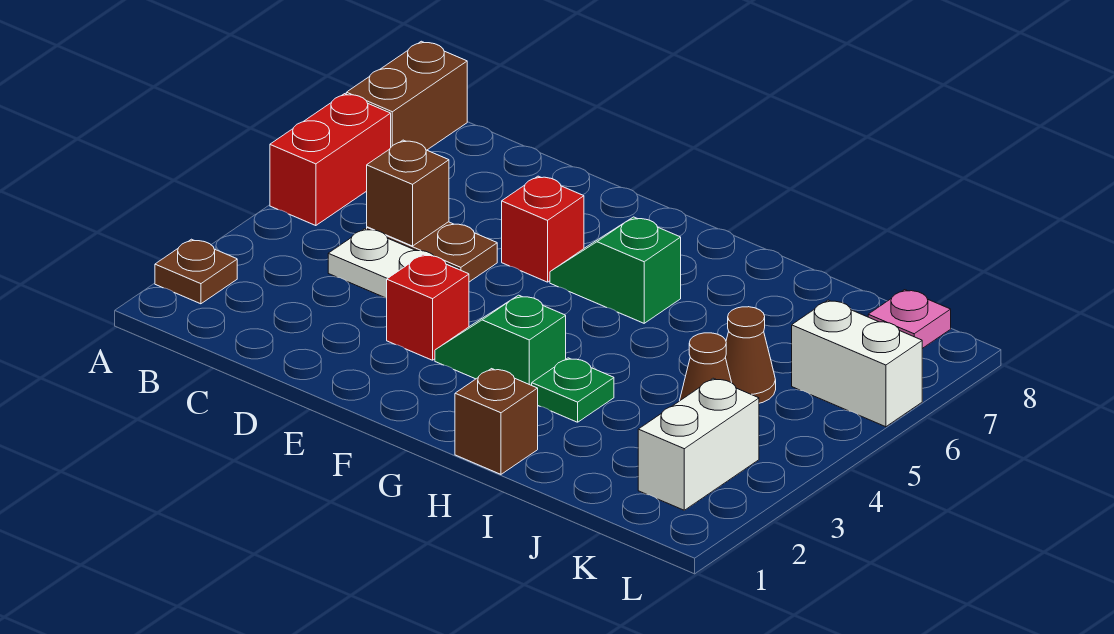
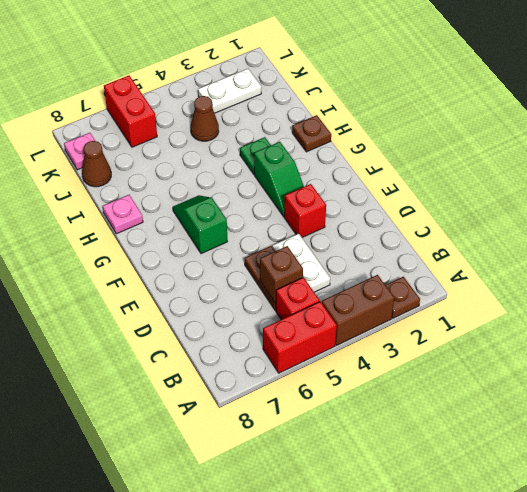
brown brick A7:A8 level 1 -> brown brick A3:A4 level 1
red brick E6 level 1 -> red brick B5 level 1
green slope F6:G6 level 1 top G -> green slope F6:G6 level 1 top F
brown brick H1 level 1 -> brown plate H1 level 1
none -> pink plate H8 level 1
brown cone J5 level 1 -> brown cone J8 level 1
white brick K2:K3 level 1 -> white plate K2:K3 level 1
white brick K6:L6 level 1 -> red brick K6:L6 level 1

